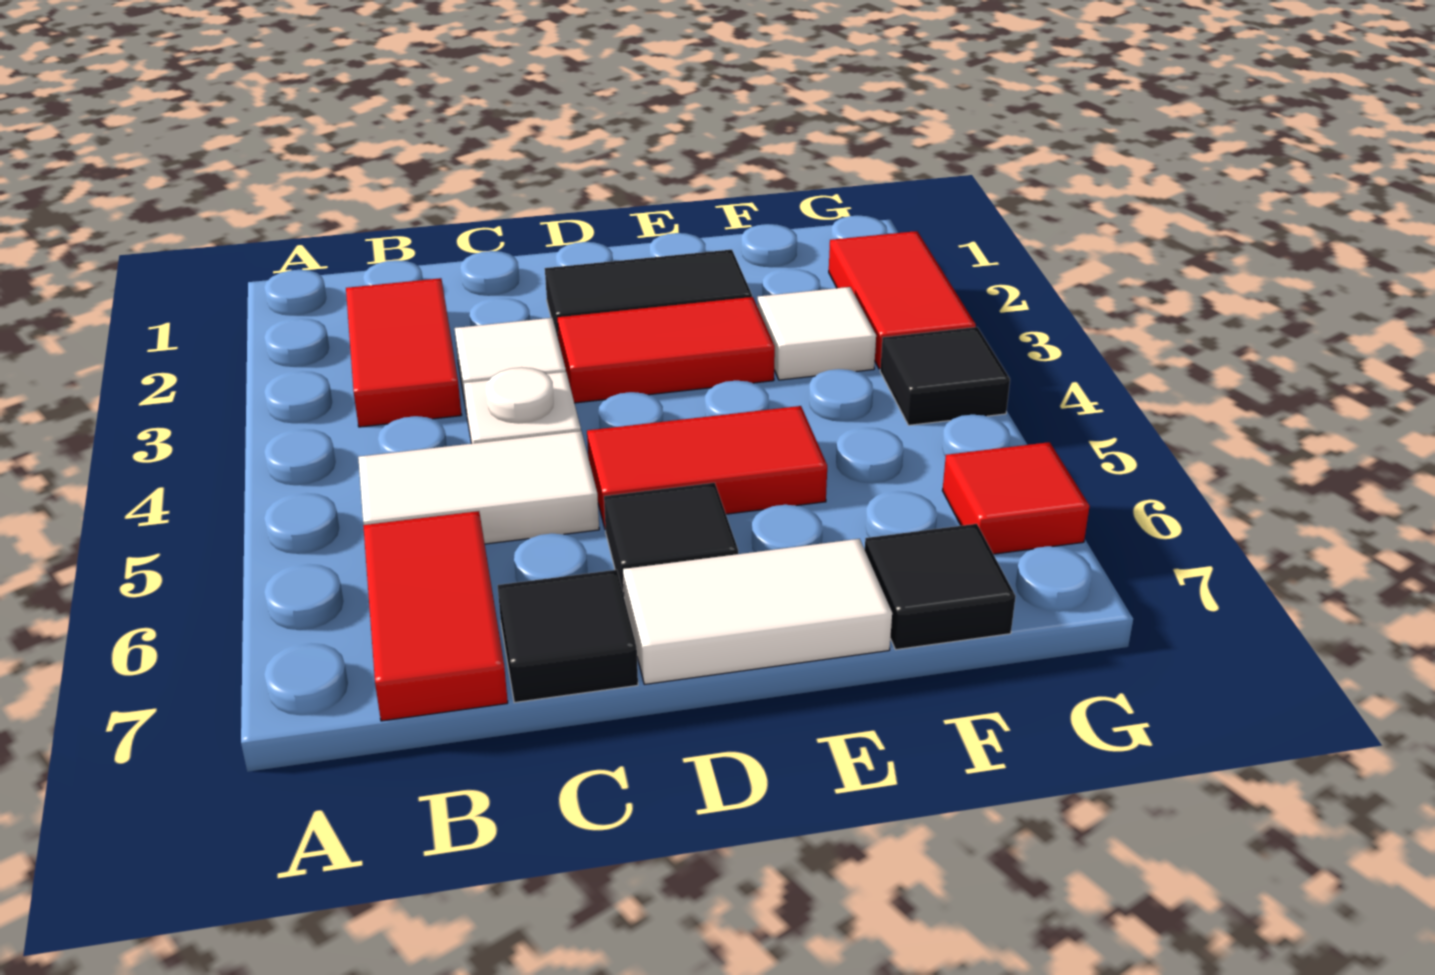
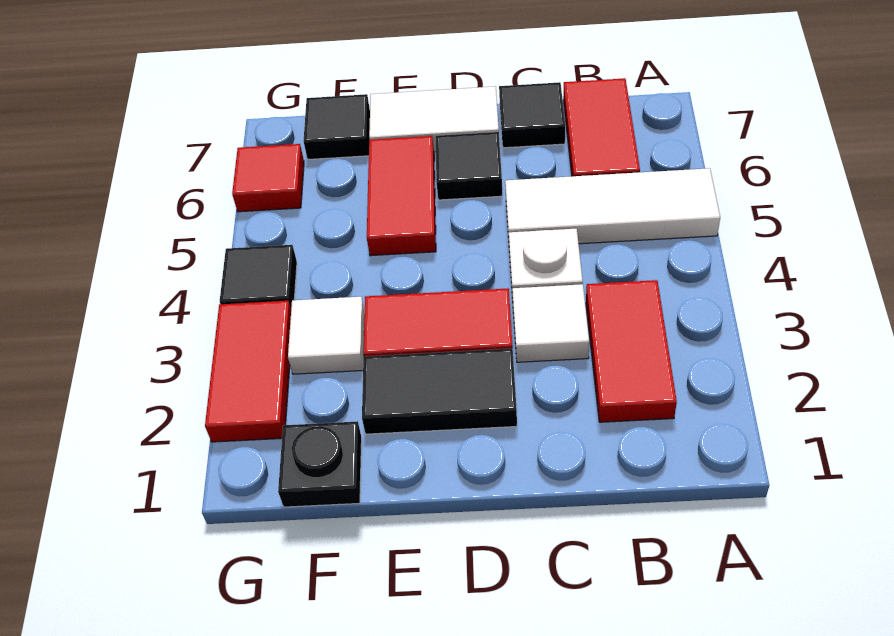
white tile B5:C5 level 1 -> white tile A5:C5 level 1
red tile D5:E5 level 1 -> red tile E5:E6 level 1
none -> black plate F1 level 1

